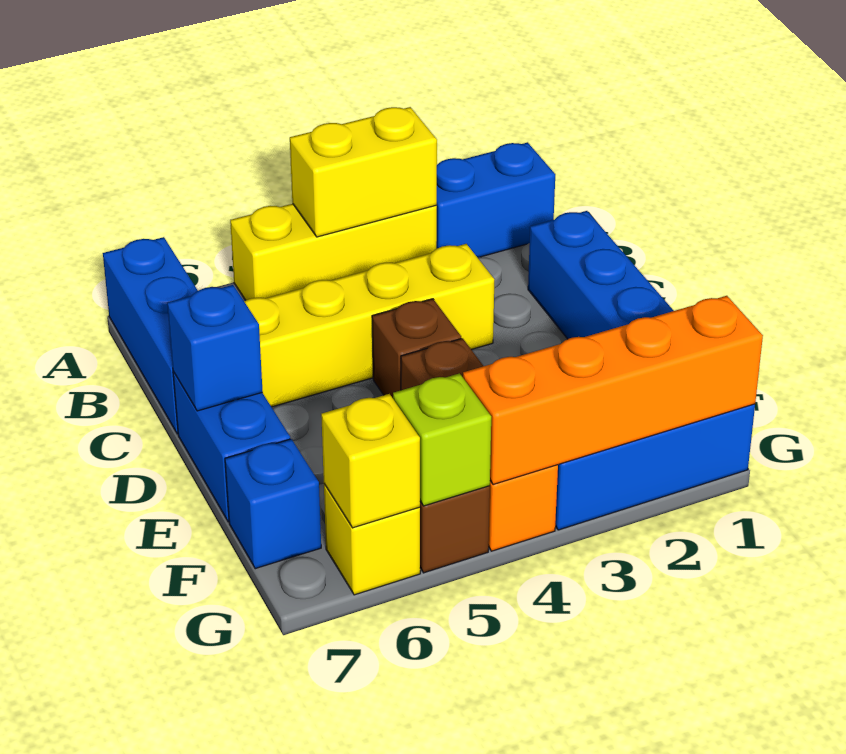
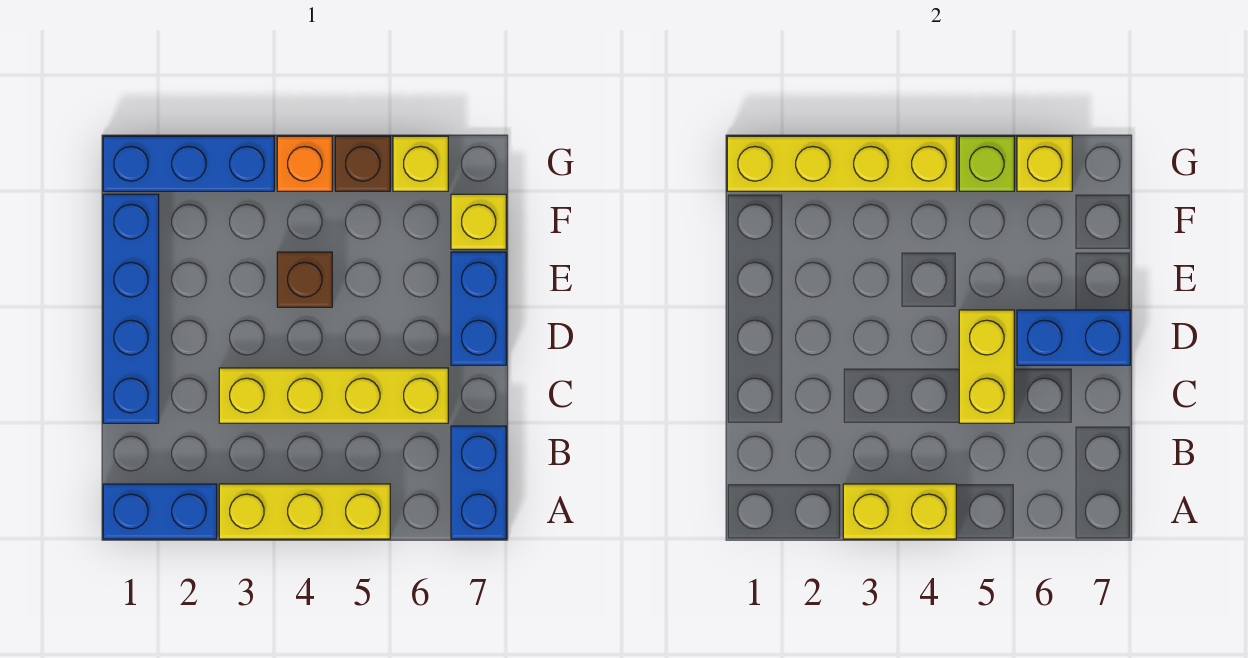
blue brick A7:C7 level 1 -> blue brick A7:B7 level 1
none -> yellow brick C5:D5 level 2
brown brick D4 level 1 -> none
blue brick D7 level 2 -> blue brick D6:D7 level 2
blue brick F7 level 1 -> yellow brick F7 level 1
orange brick G1:G4 level 2 -> yellow brick G1:G4 level 2

